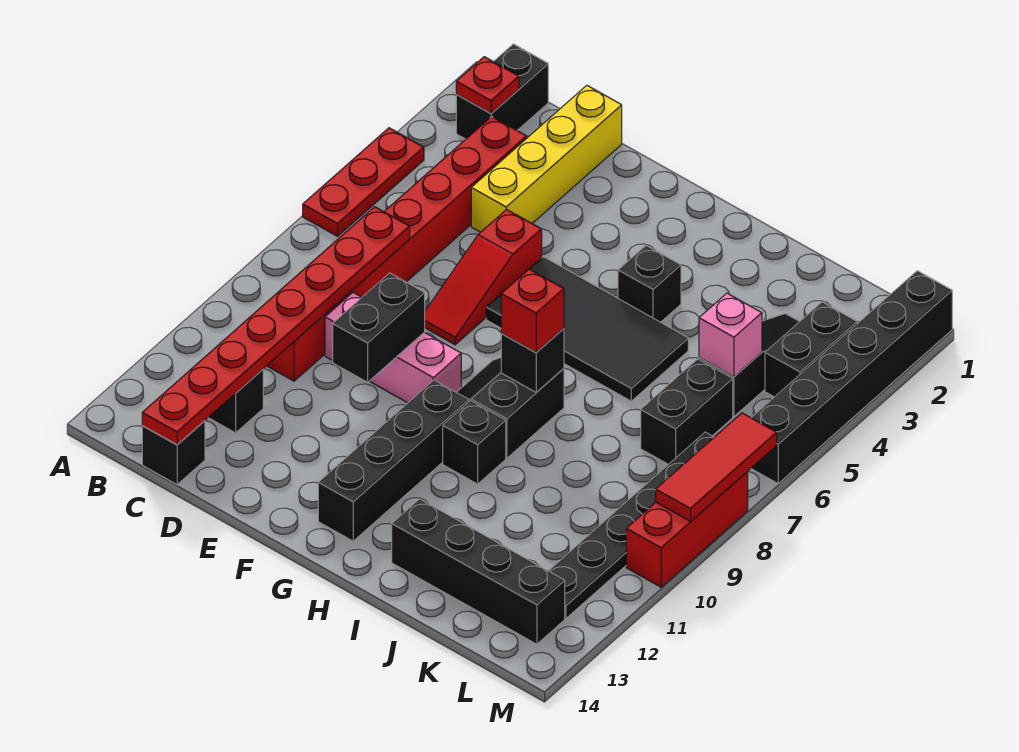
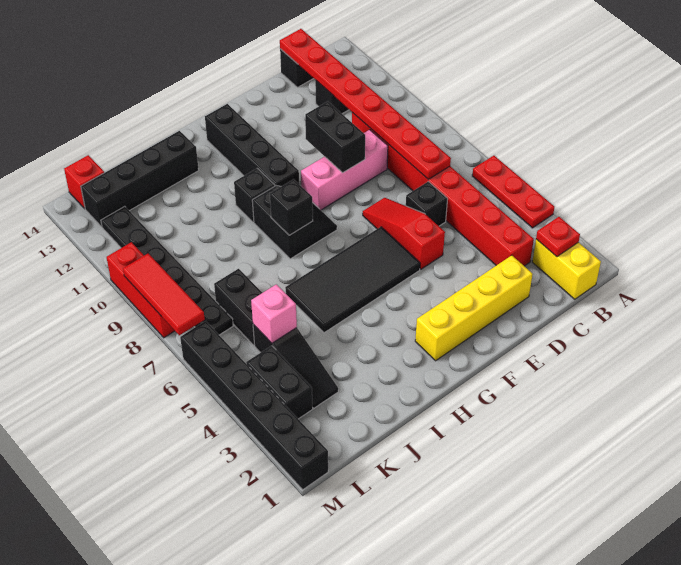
black brick B1:B2 level 1 -> yellow brick B1:B2 level 1
yellow brick D1:D4 level 1 -> yellow brick D2:G2 level 1
black brick H4 level 1 -> black brick D6 level 1
red brick H8 level 3 -> red brick L14 level 1

